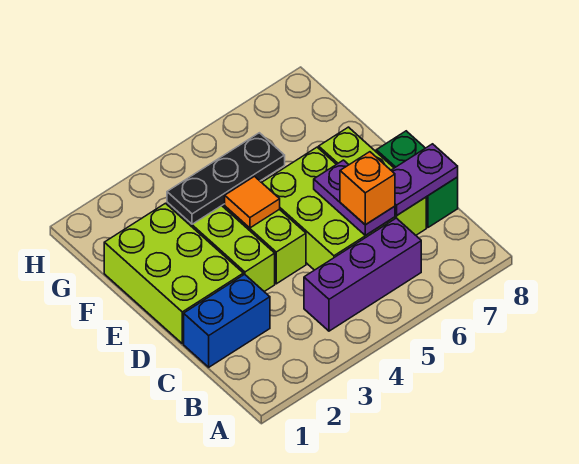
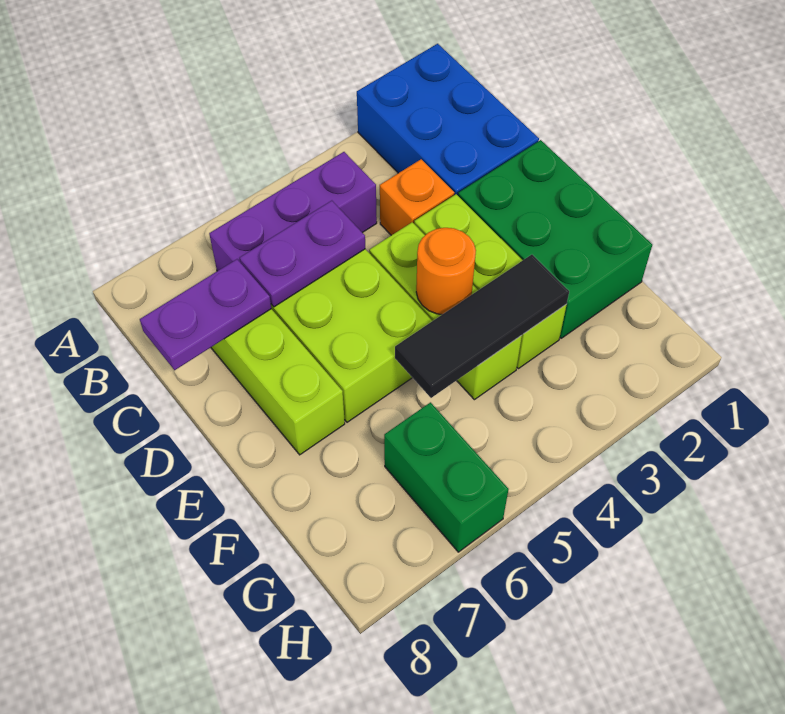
blue brick C1:C2 level 1 -> blue brick A1:C2 level 1
purple plate C6:D6 level 2 -> purple plate C5:C6 level 2
orange brick C6 level 3 -> orange brick C3 level 1
green brick C8:D8 level 1 -> green brick G6:H6 level 1
lime brick D1:F2 level 1 -> green brick D1:F2 level 1
orange tile E4 level 2 -> orange round brick E4 level 2
black plate F3:F5 level 2 -> black tile F3:F5 level 2

